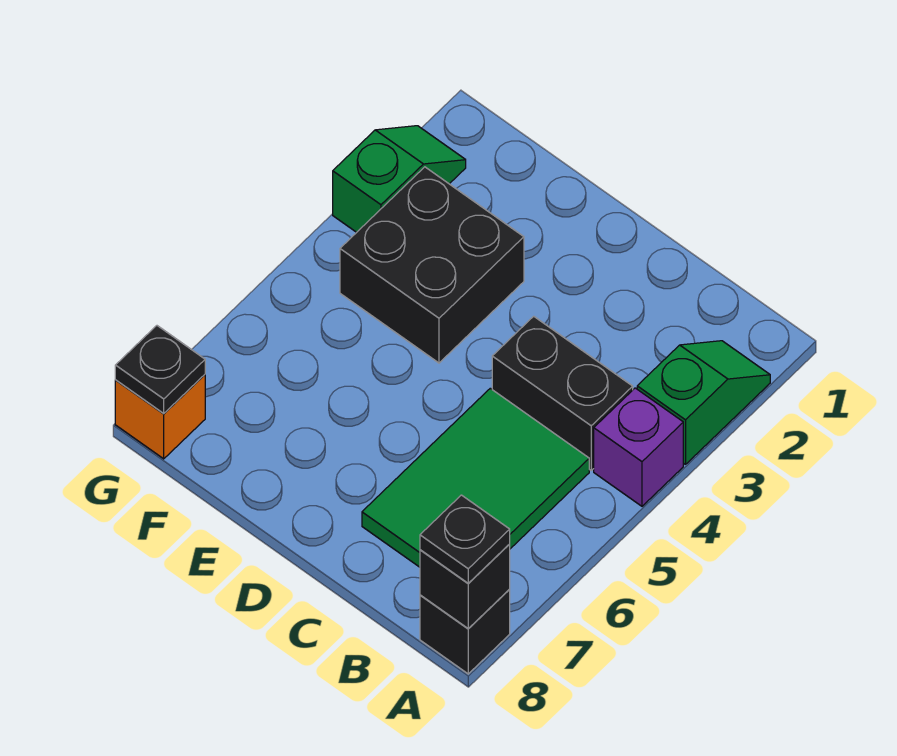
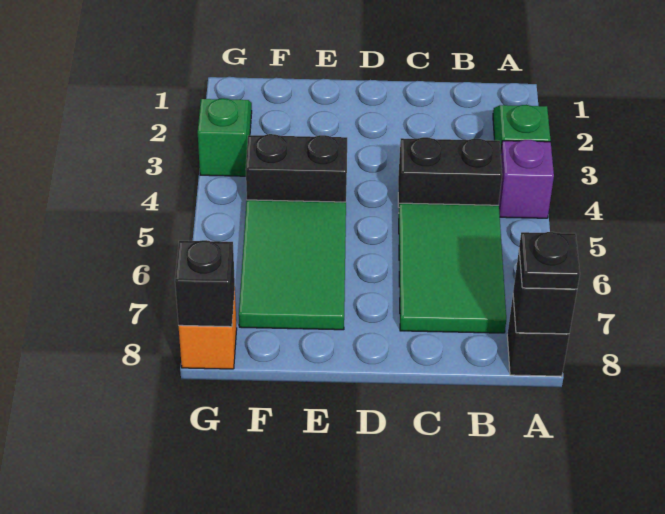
black brick E3:F4 level 1 -> black brick E4:F4 level 1
none -> green tile E5:F7 level 1
black plate G8 level 2 -> black brick G8 level 2

